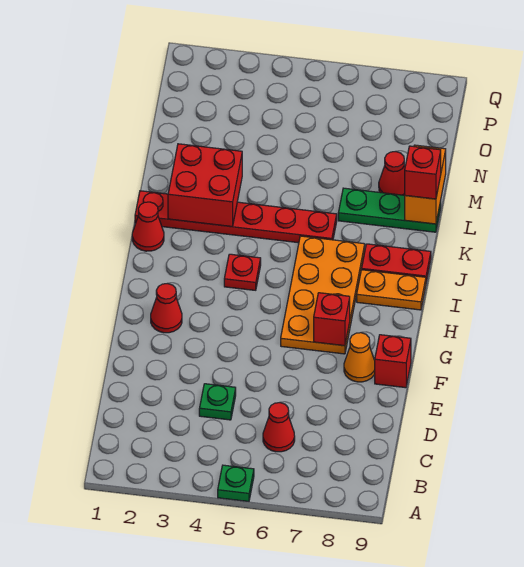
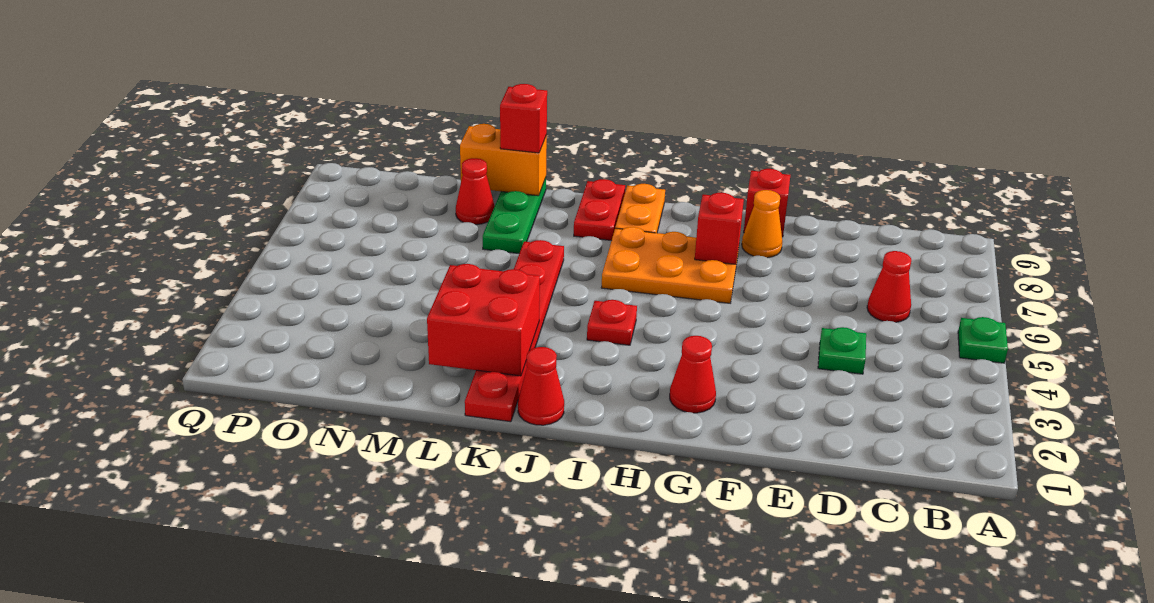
orange plate G6:J7 level 1 -> orange plate G6:I7 level 1

